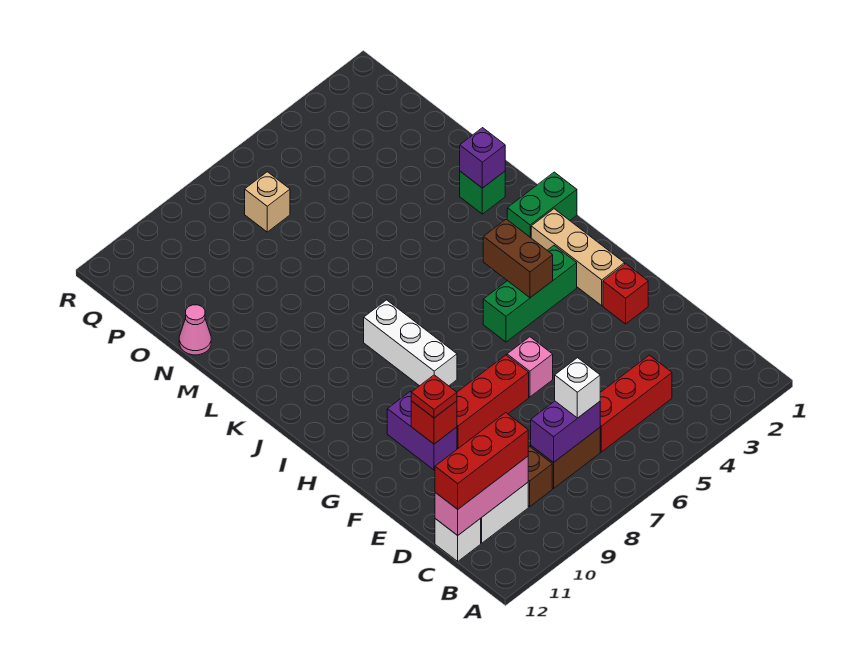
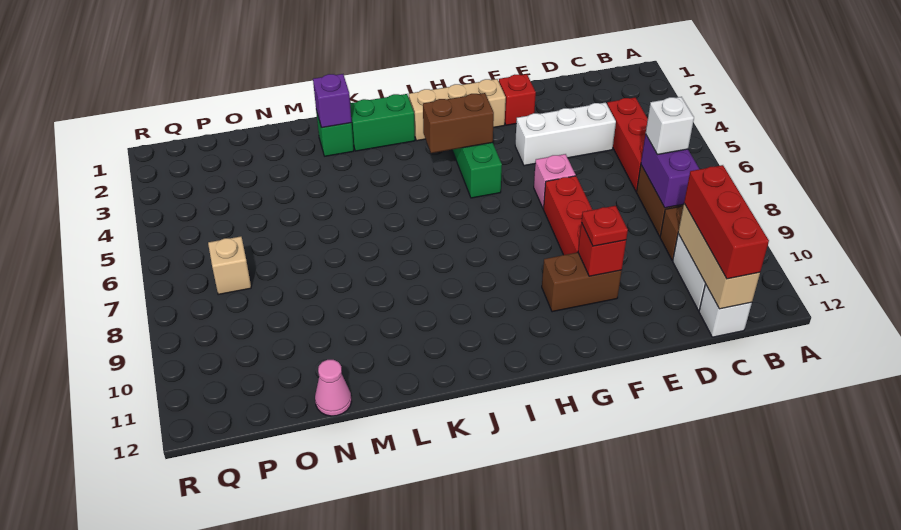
pink brick C10:C12 level 2 -> tan brick C10:C12 level 2
purple brick F10:G10 level 1 -> brown brick F10:G10 level 1
white brick H8:J8 level 1 -> white brick D4:F4 level 1
green brick J1:J2 level 1 -> green brick J2:K2 level 1

